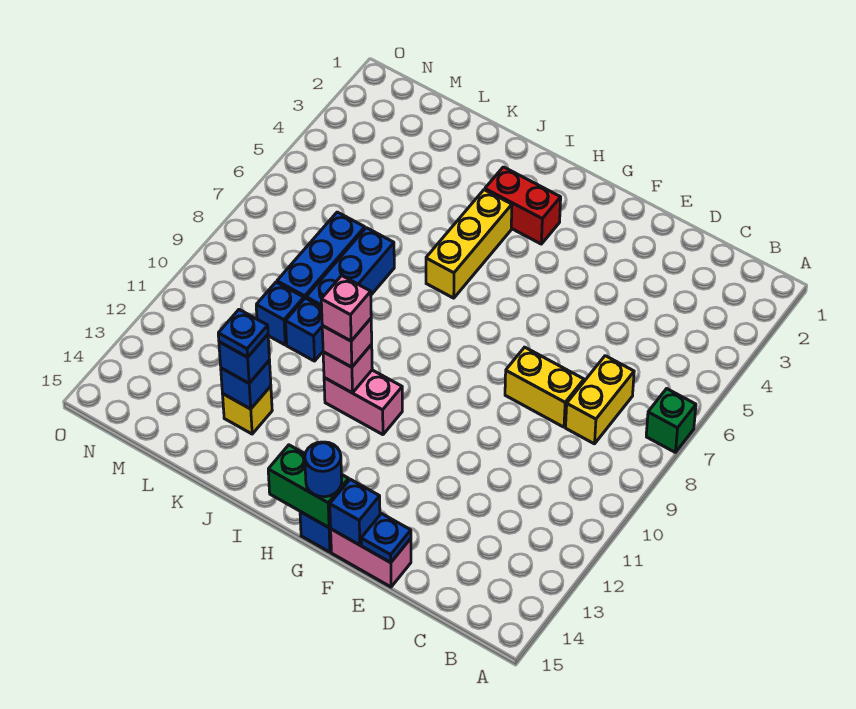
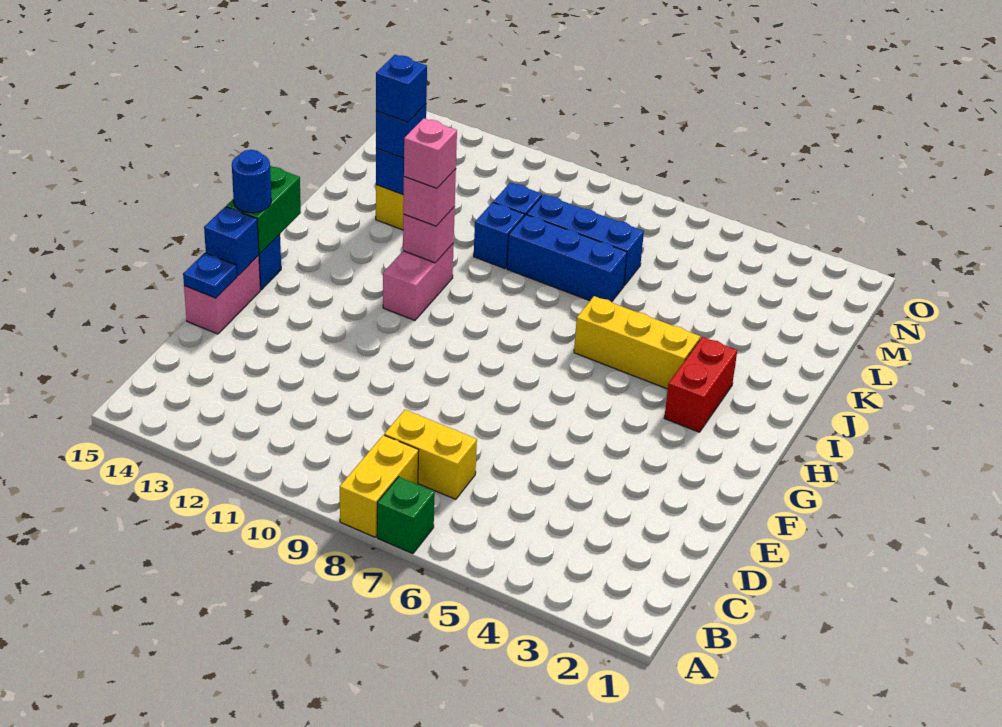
yellow brick D8:E8 level 1 -> yellow brick A8:B8 level 1
blue plate K13 level 4 -> blue brick K13 level 4

